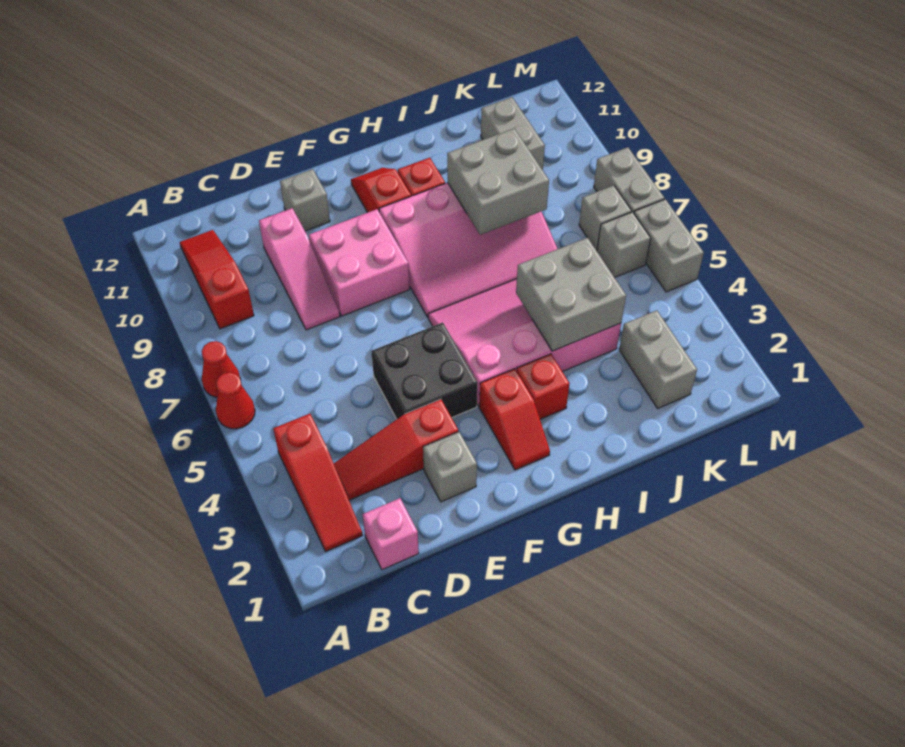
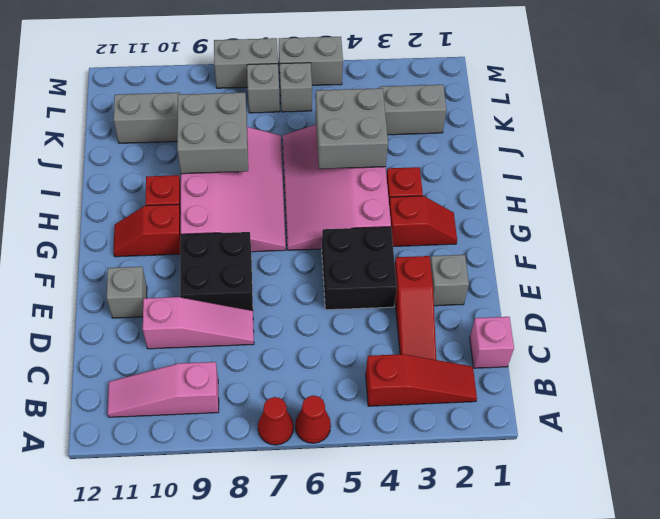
red slope B9:B11 level 1 top 9 -> pink slope B9:B11 level 1 top 9
pink brick E8:F9 level 1 -> black brick E8:F9 level 1

